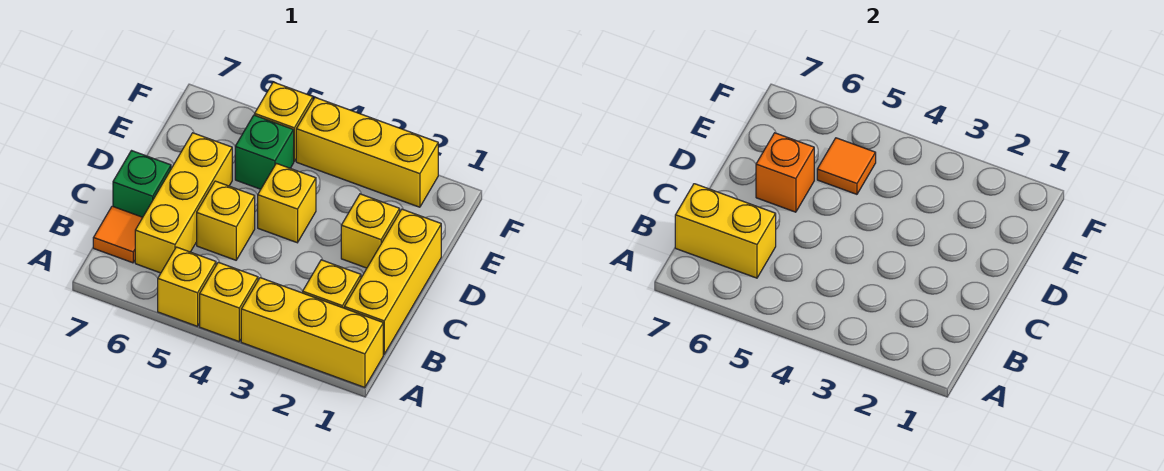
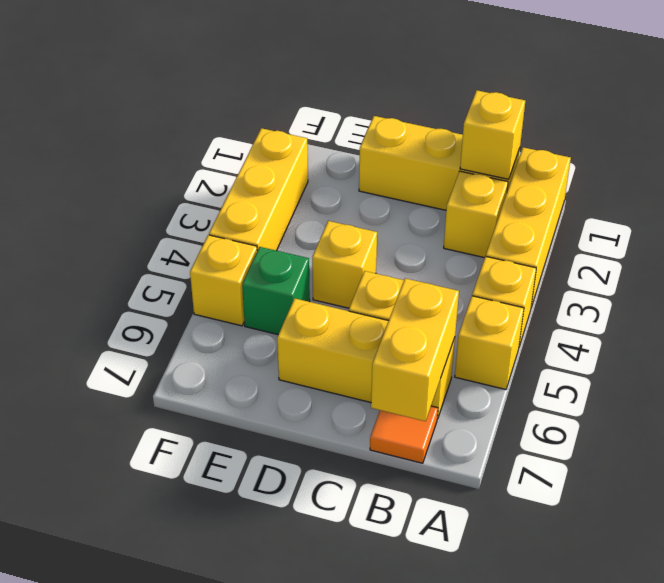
green brick C7 level 1 -> none
yellow brick D2 level 1 -> yellow brick B1 level 2
orange brick D6 level 2 -> none
orange tile E5 level 2 -> none

